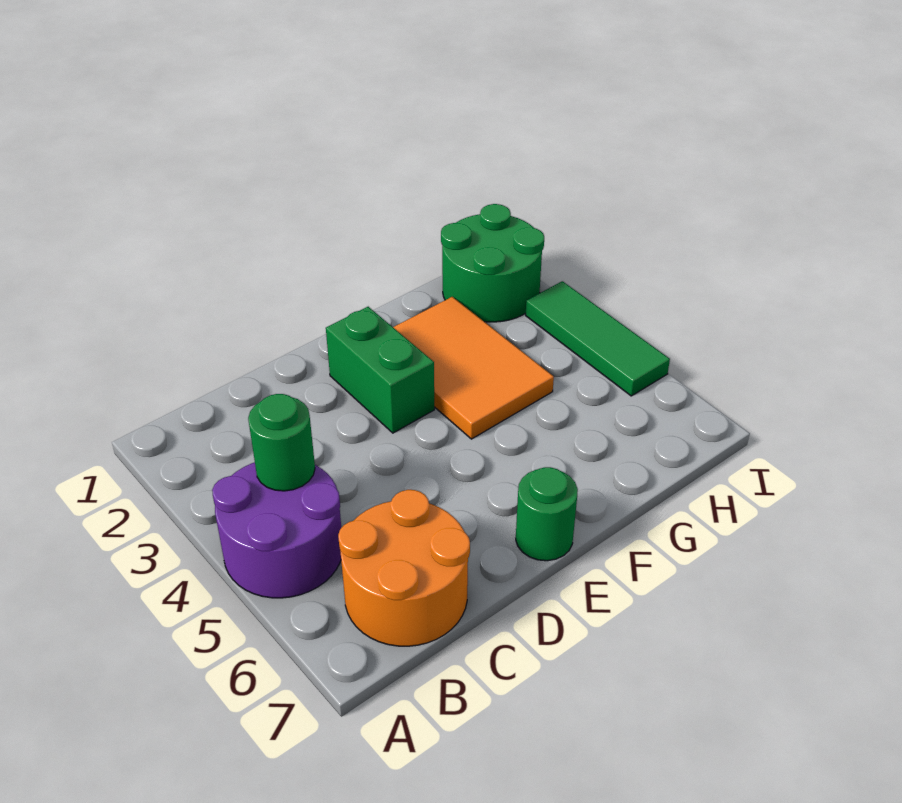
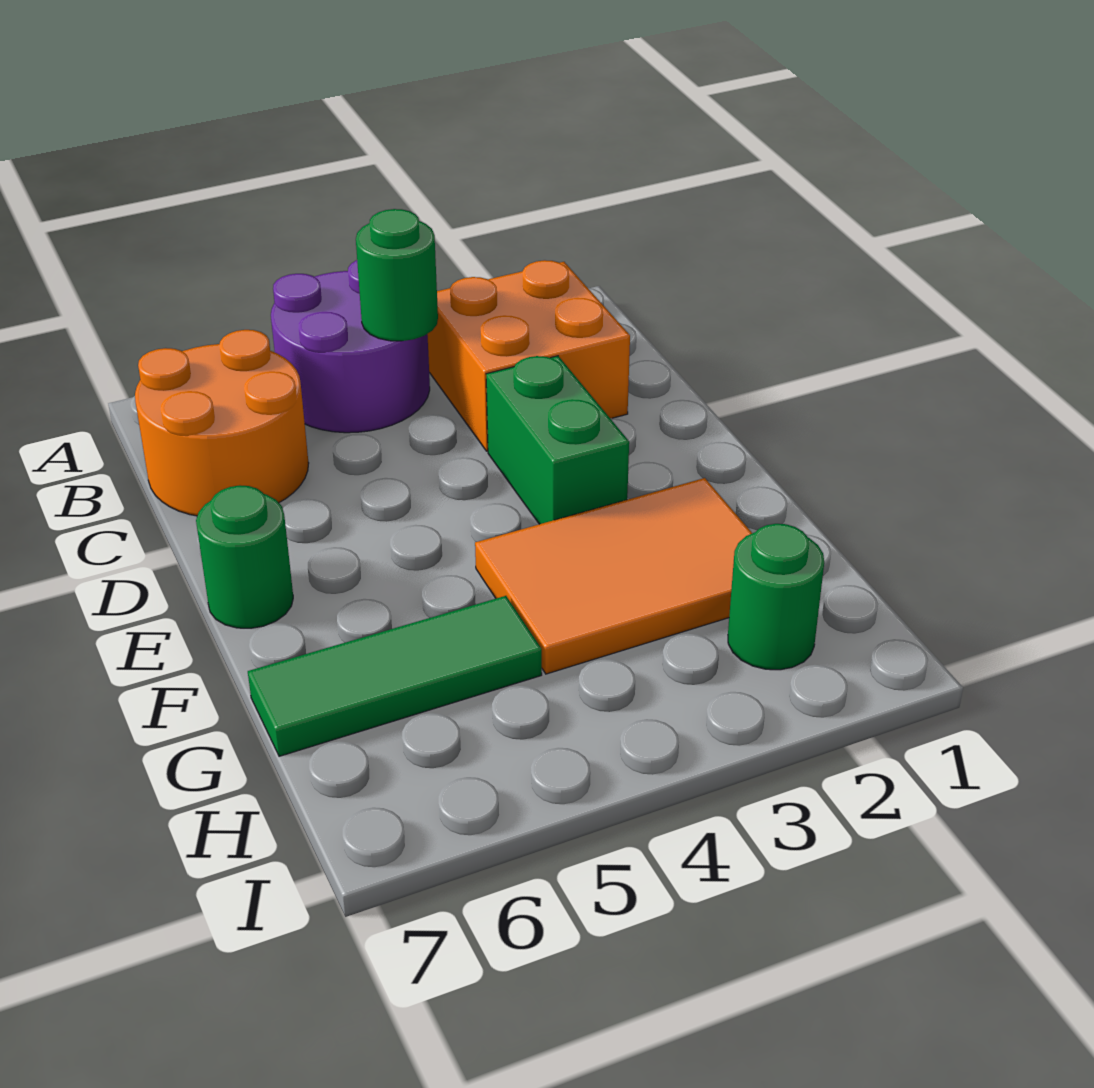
none -> orange brick B2:C3 level 1
green brick E2:E3 level 1 -> green brick D3:E3 level 1
green round brick H1:I2 level 1 -> green round brick H2 level 1
green tile I3:I5 level 1 -> green tile G5:G7 level 1

